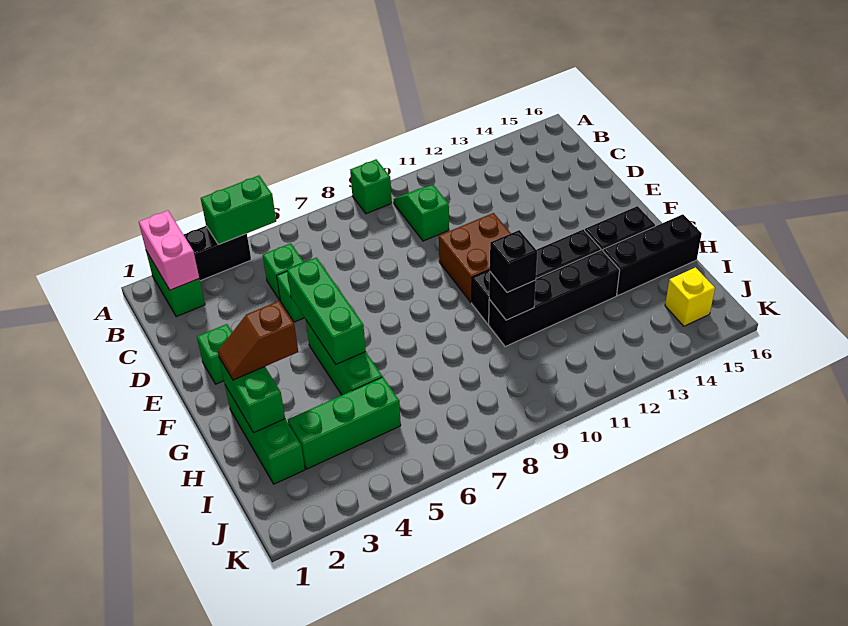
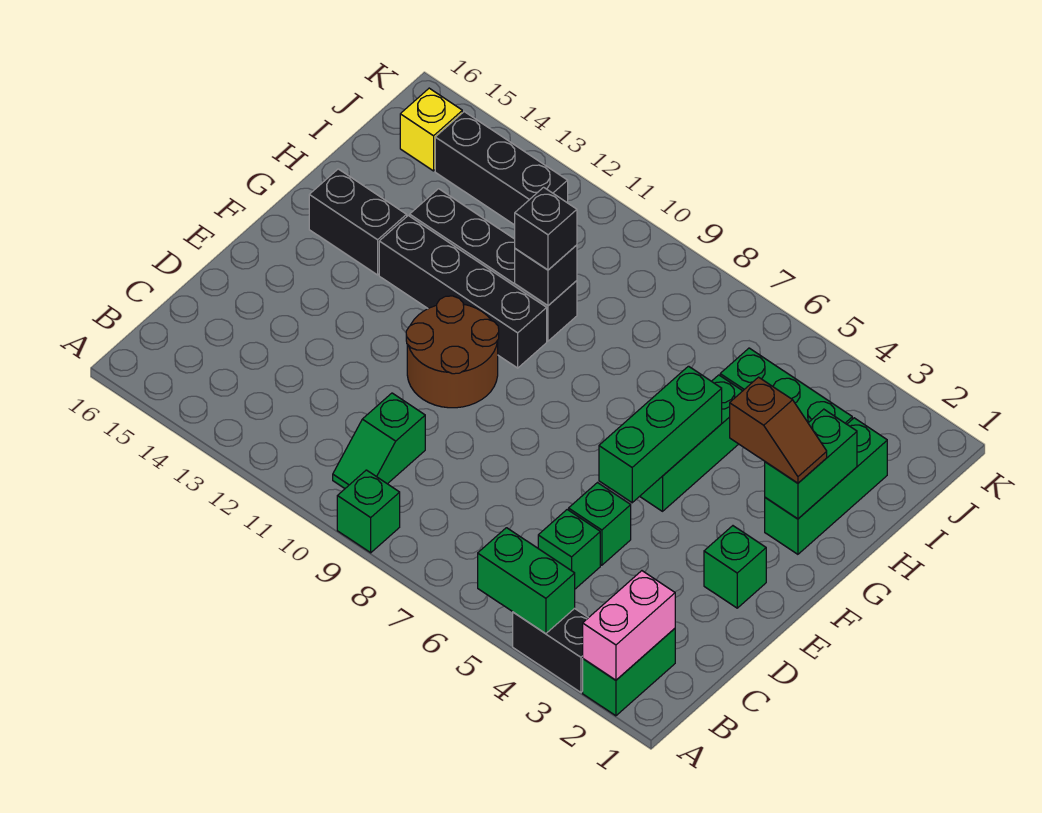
brown brick E10:F11 level 1 -> brown round brick E10:F11 level 1
black brick H14:H16 level 1 -> black brick J12:J14 level 1

